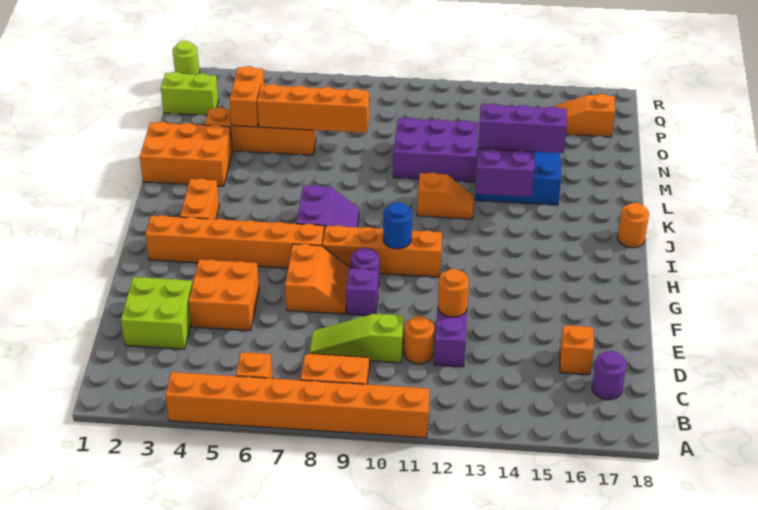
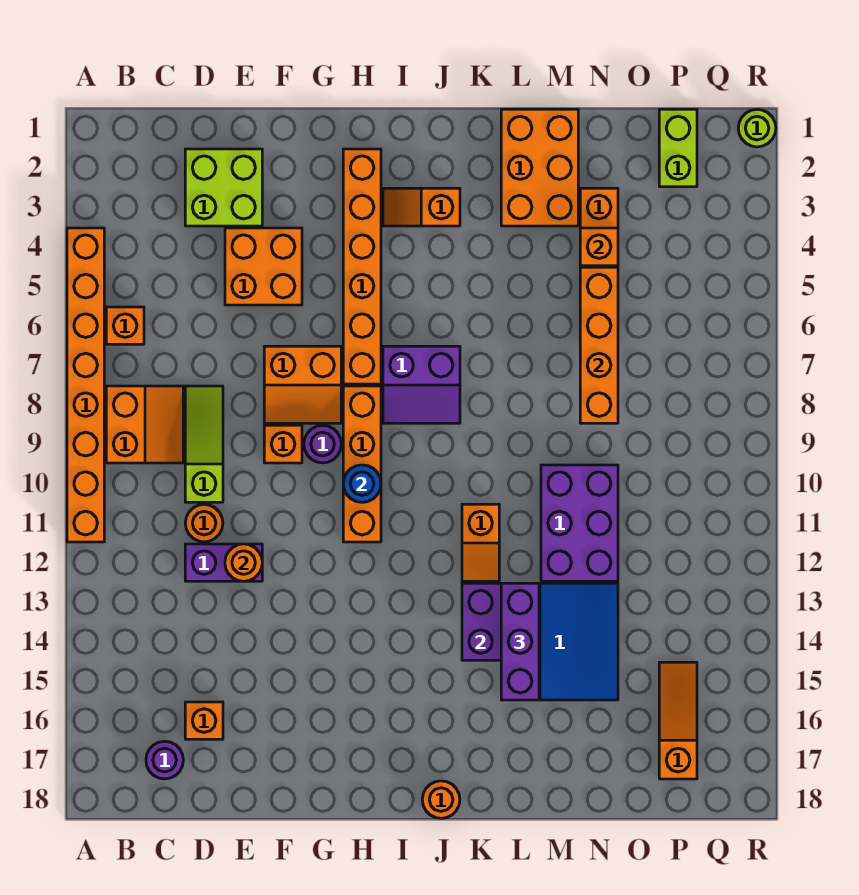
purple brick F9 level 1 -> orange brick F9 level 1
orange brick I3:J3 level 1 -> orange slope I3:J3 level 1 top J
orange brick N4:O4 level 2 -> orange brick N4 level 2

